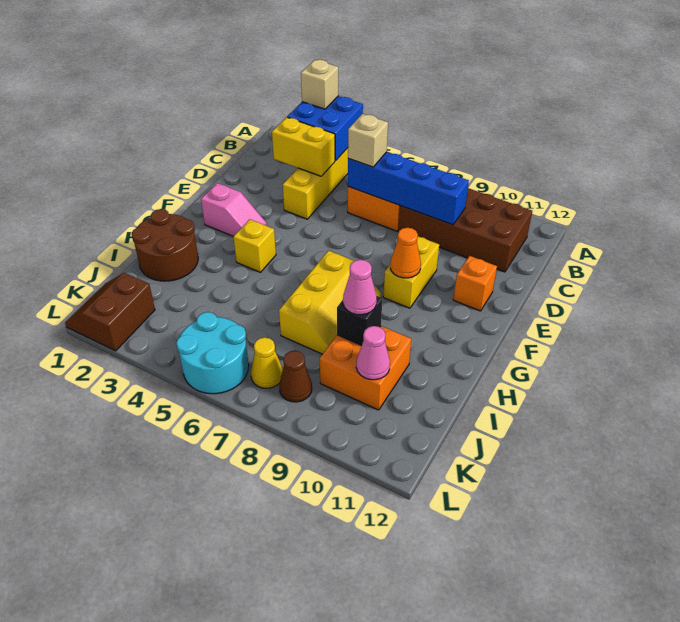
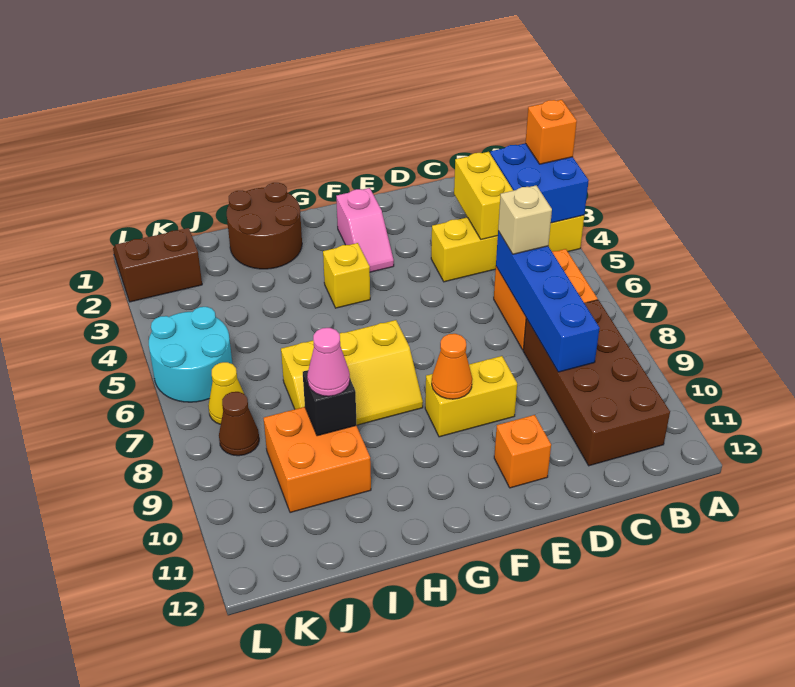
tan brick A3 level 3 -> orange brick A3 level 3
pink cone J10 level 2 -> none

